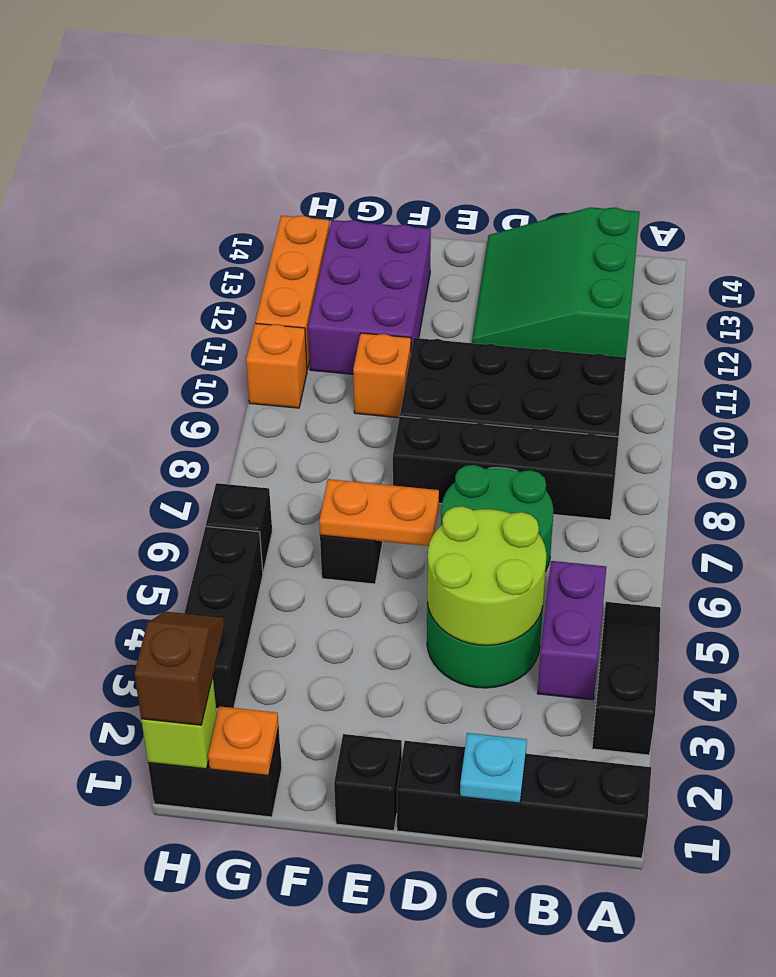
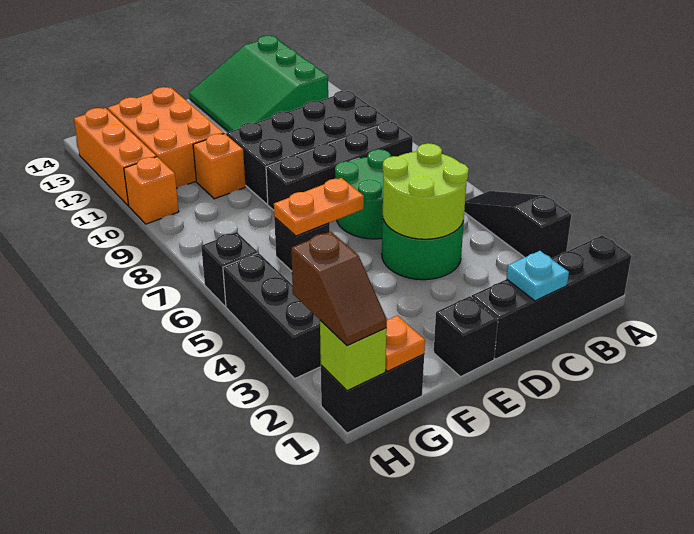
purple brick B4:B5 level 1 -> none
purple brick F11:G13 level 1 -> orange brick F11:G13 level 1
brown slope H1:H2 level 3 top 1 -> brown slope H1:H2 level 3 top 2

